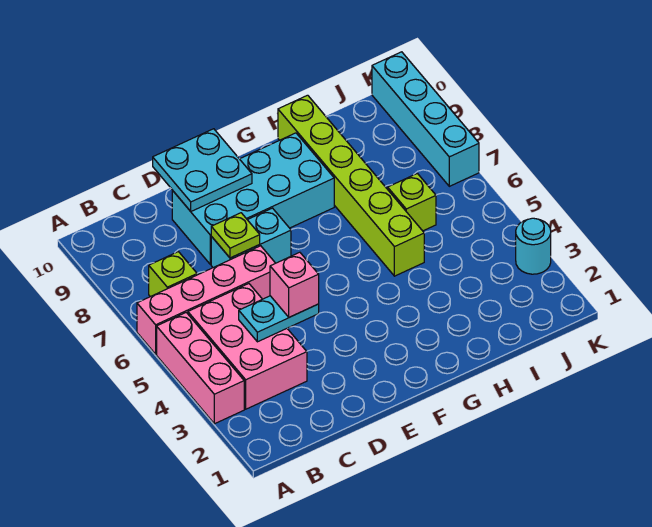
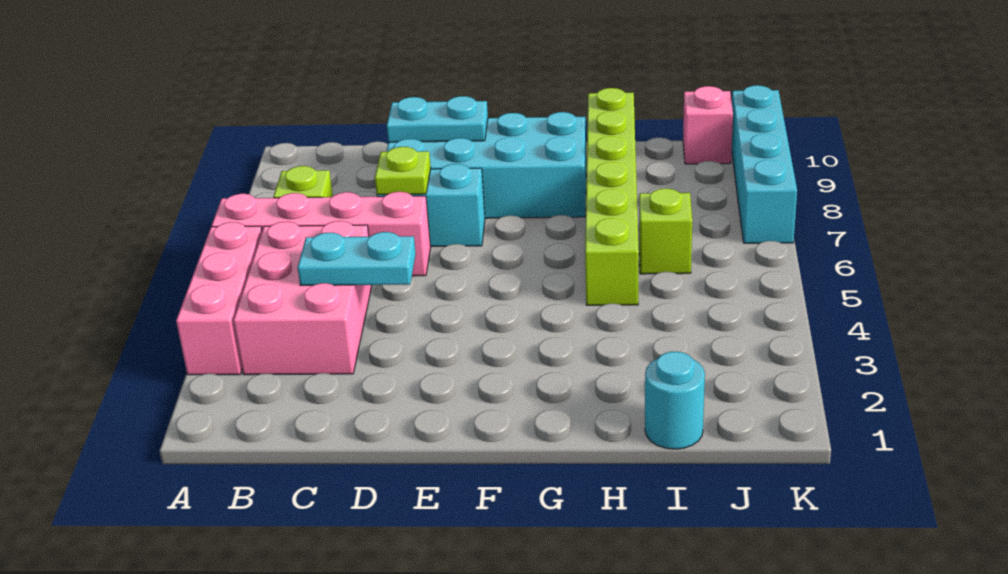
pink brick D4 level 3 -> pink brick J10 level 1
cyan plate D9:E10 level 2 -> cyan plate D9:E9 level 2
cyan round brick K3 level 1 -> cyan round brick I1 level 1

